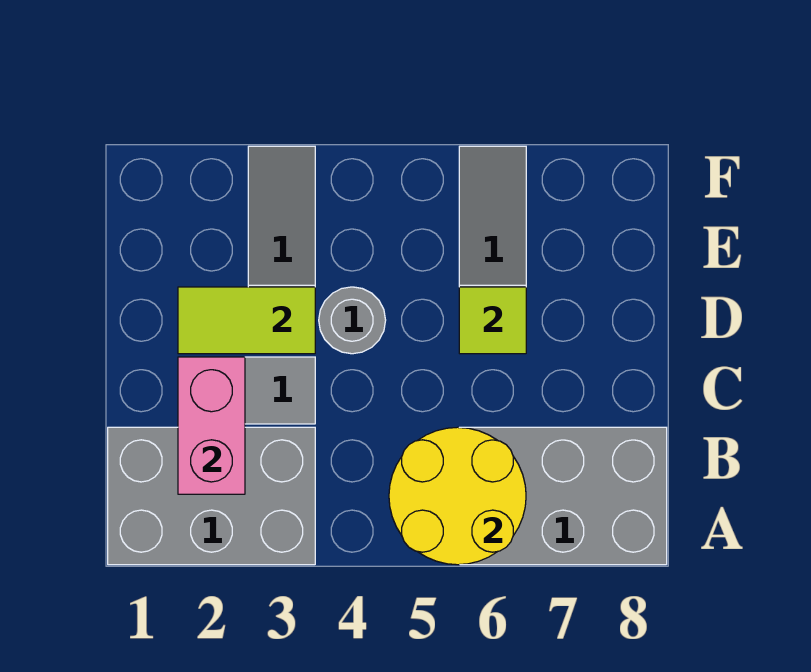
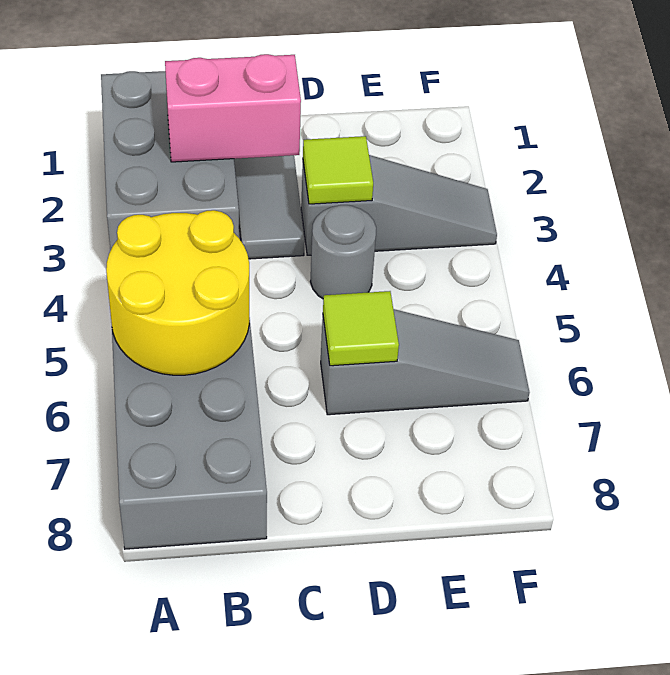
lime tile D2:D3 level 2 -> lime tile D3 level 2

